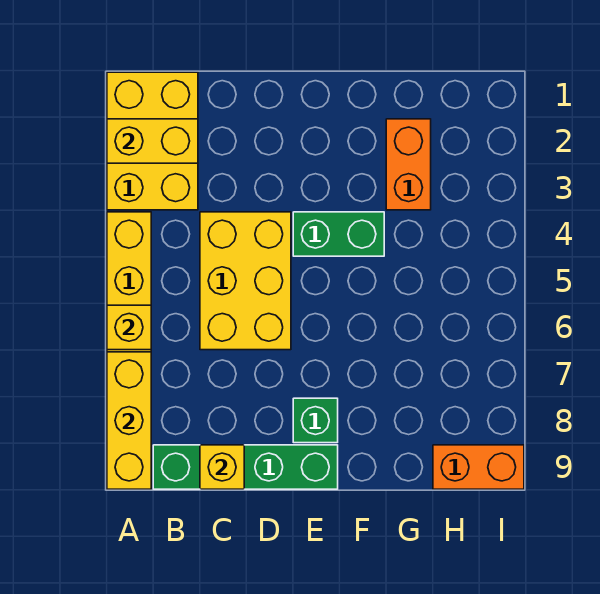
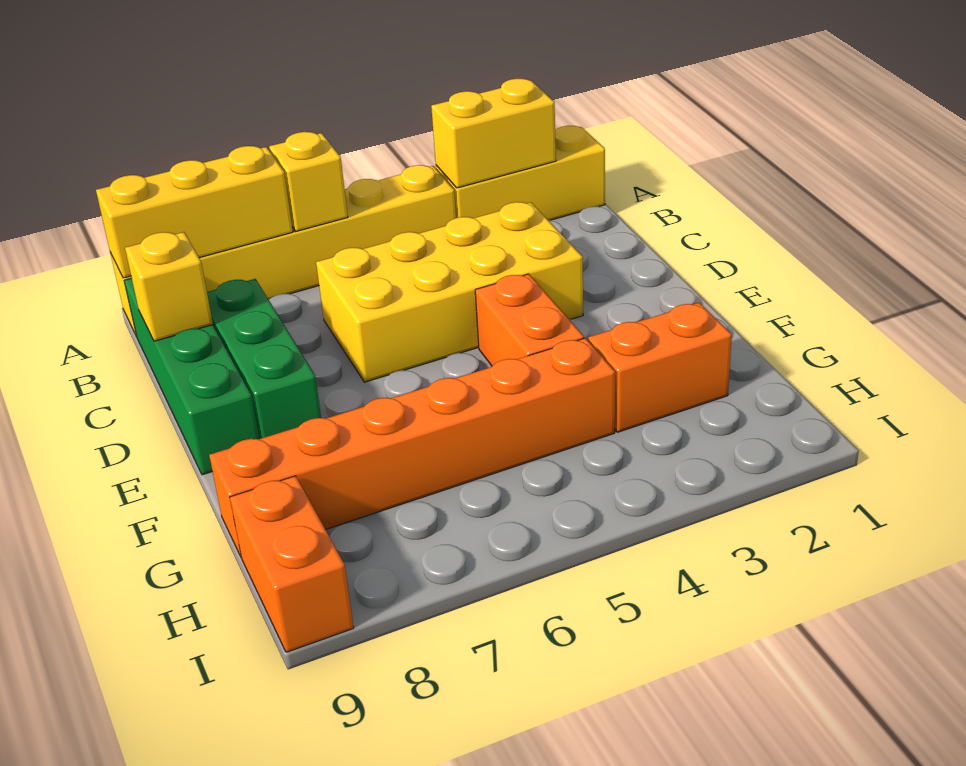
yellow brick A1:B3 level 1 -> yellow brick A1:A3 level 1
yellow brick A2:B2 level 2 -> yellow brick A2:A3 level 2
yellow brick C4:D6 level 1 -> yellow brick C3:D6 level 1
green brick E4:F4 level 1 -> orange brick E4:F4 level 1
green brick E8 level 1 -> green brick C8:E8 level 1
none -> orange brick G4:G9 level 1

